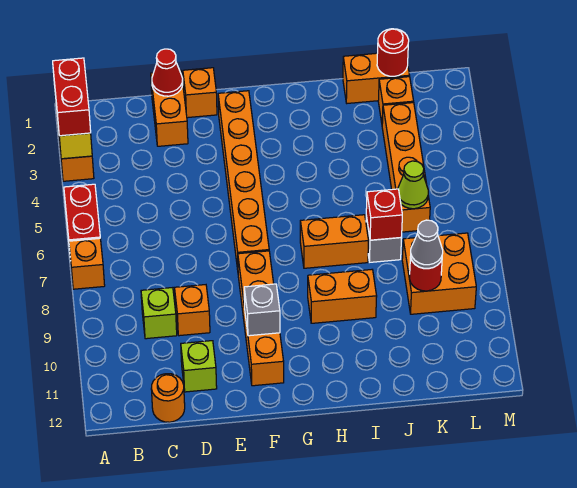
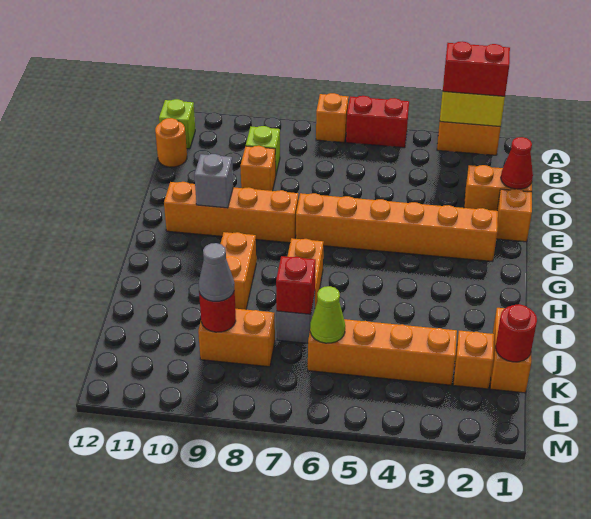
lime brick D11 level 1 -> lime brick B12 level 1
orange brick K8:L9 level 1 -> orange brick K8:K9 level 1

